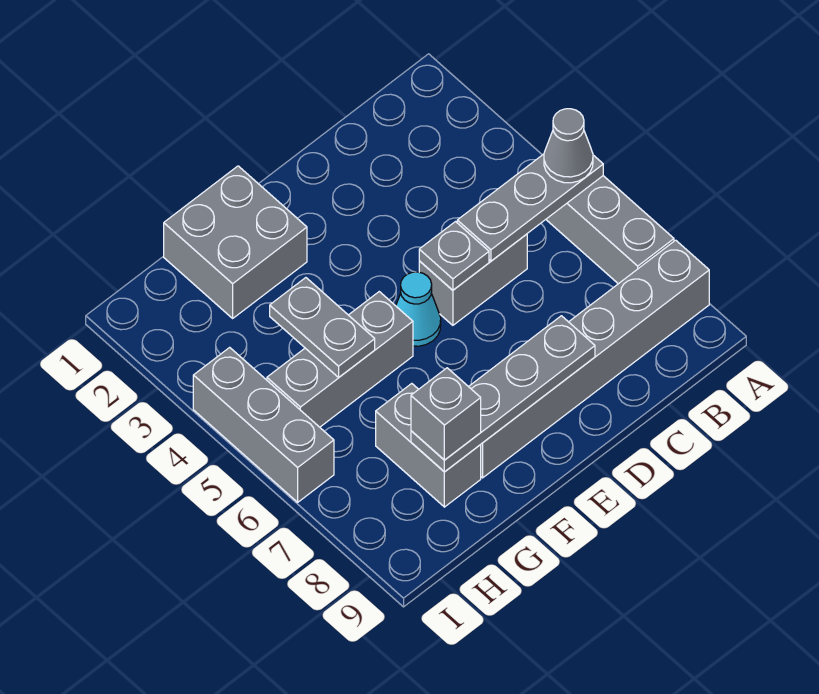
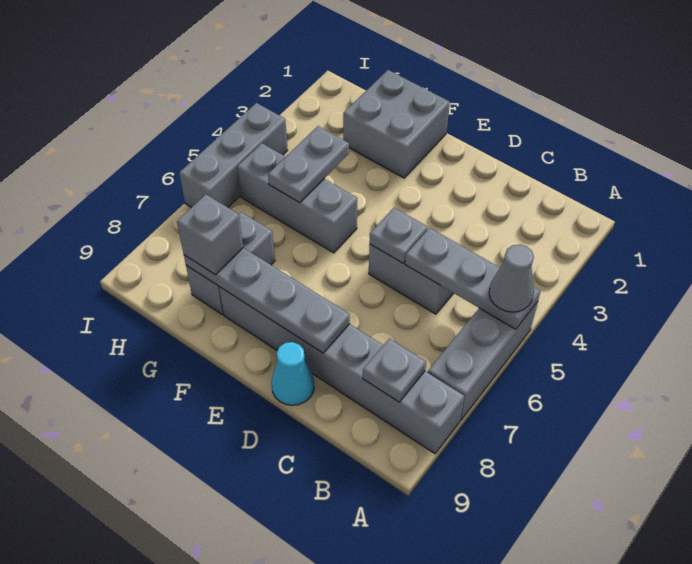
none -> grey plate B8 level 2
cyan cone E5 level 1 -> cyan cone D9 level 1

